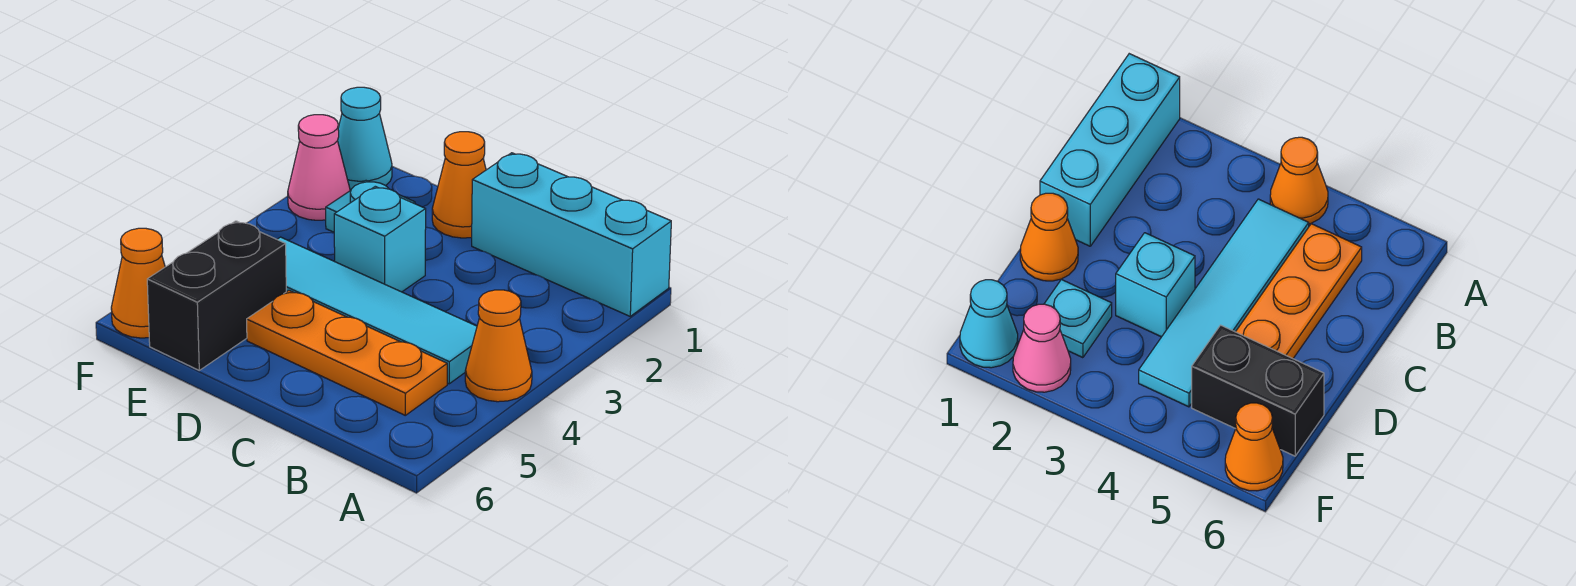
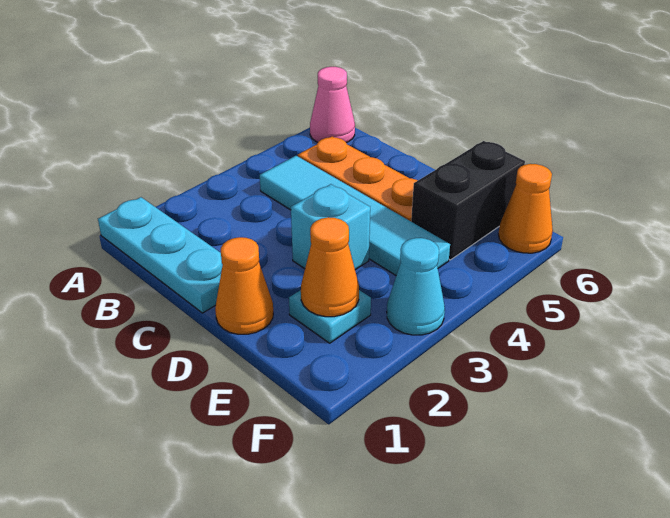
cyan brick A1:C1 level 1 -> cyan plate A1:C1 level 1
orange cone A4 level 1 -> orange cone E2 level 2
cyan cone F1 level 1 -> cyan cone F3 level 1
pink cone F2 level 1 -> pink cone A6 level 1

